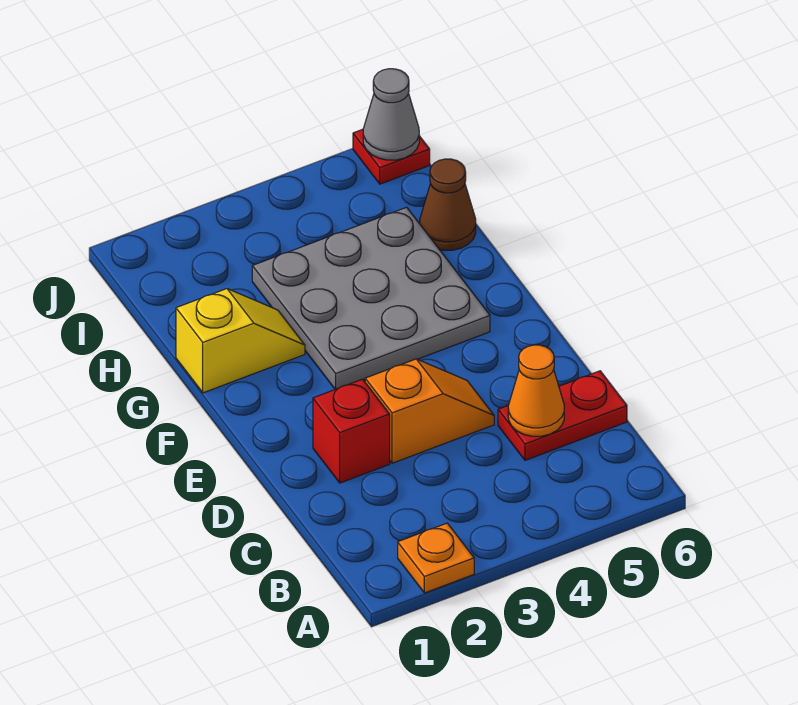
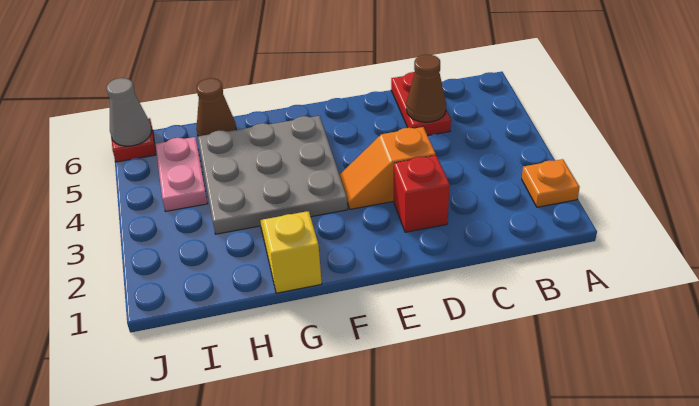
orange cone C5 level 2 -> brown cone C5 level 2
orange slope D3:D4 level 1 top 3 -> orange slope D3:E3 level 1 top D
none -> pink plate I4:I5 level 1

